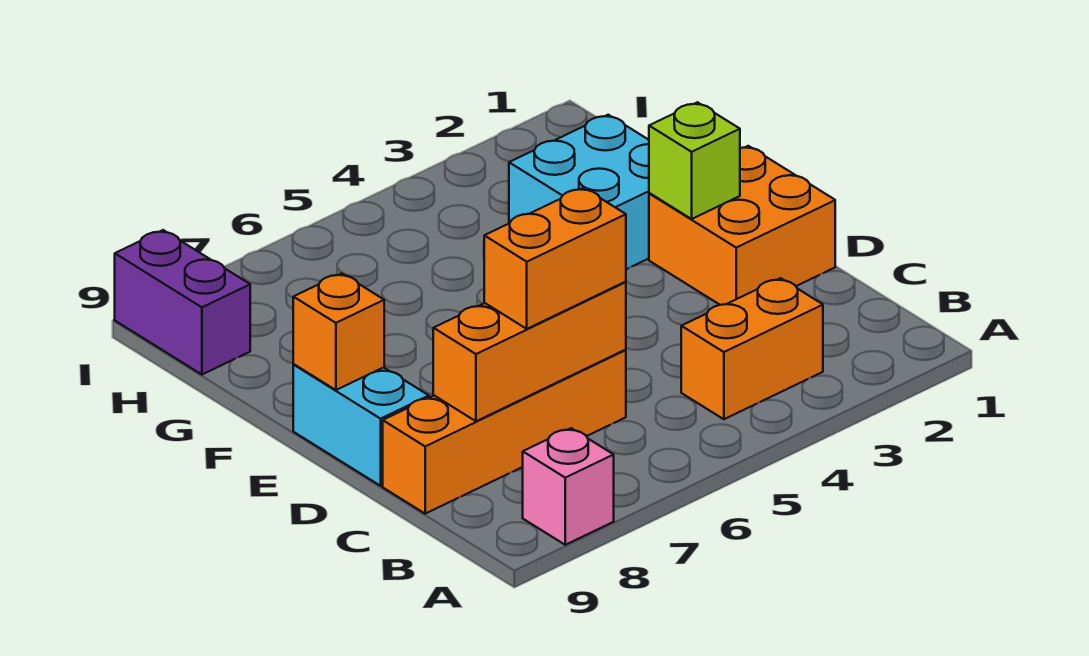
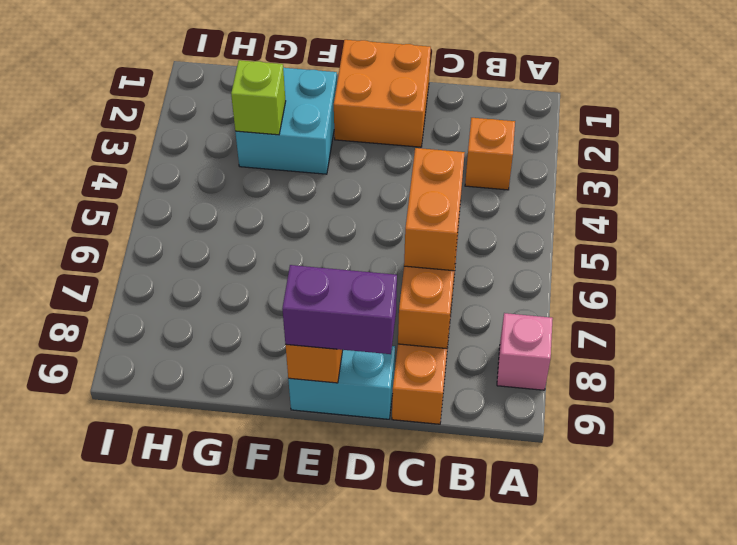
orange brick B3:B4 level 1 -> orange brick B3 level 1
lime brick E2 level 2 -> lime brick G3 level 2
purple brick H9:I9 level 1 -> purple brick D9:E9 level 3

